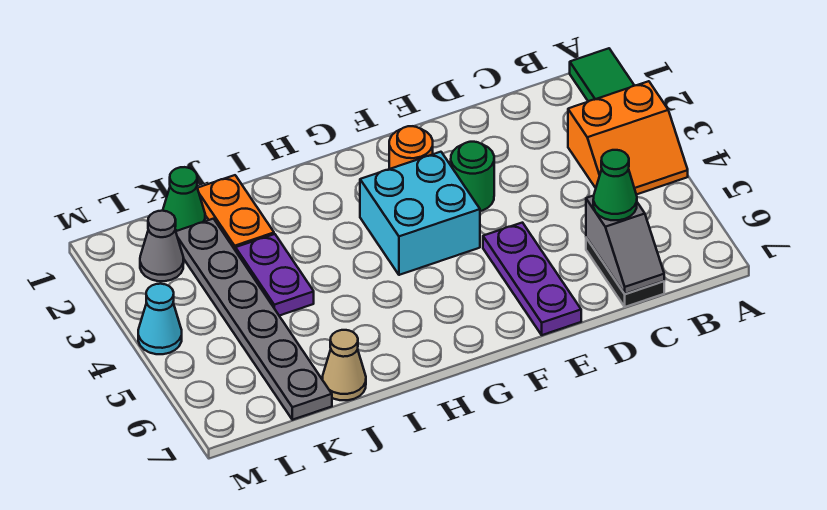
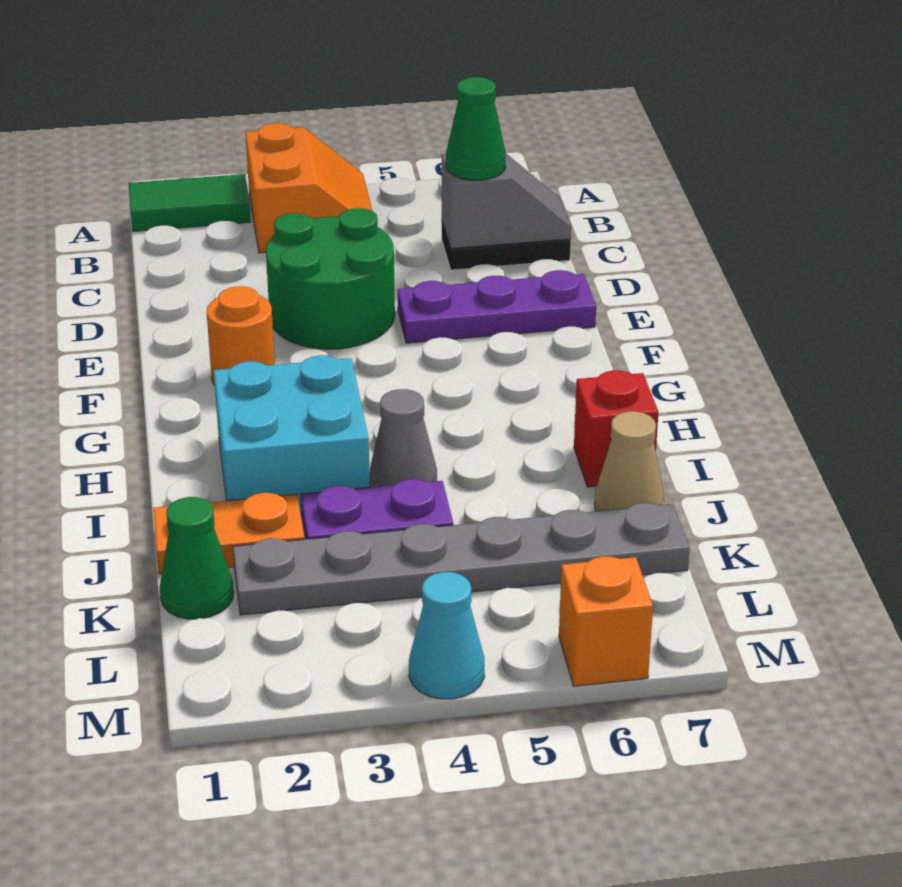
green round brick E3 level 1 -> green round brick D3:E4 level 1
cyan brick F3:G4 level 1 -> cyan brick H2:I3 level 1
none -> red brick I7 level 1
grey cone L2 level 1 -> grey cone I4 level 1
none -> orange brick M6 level 1

